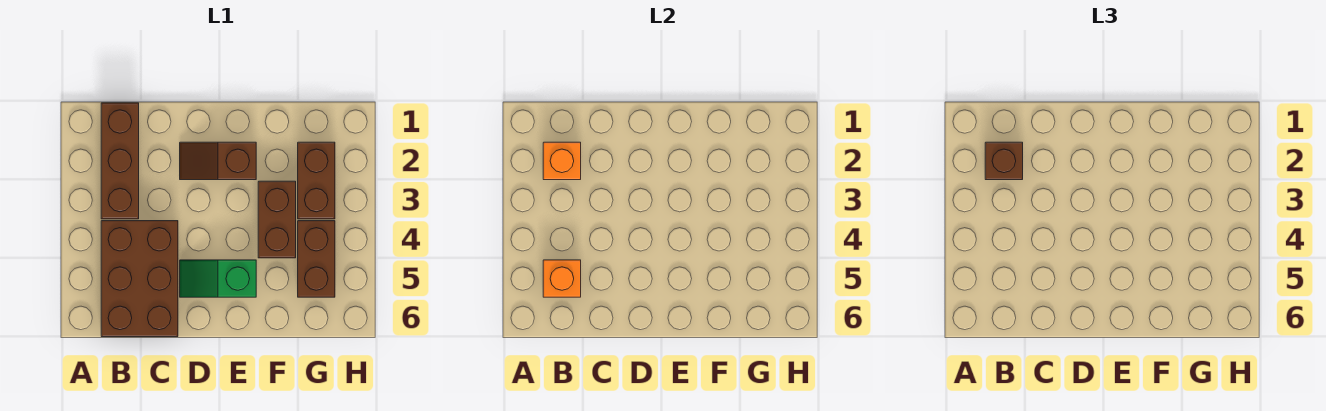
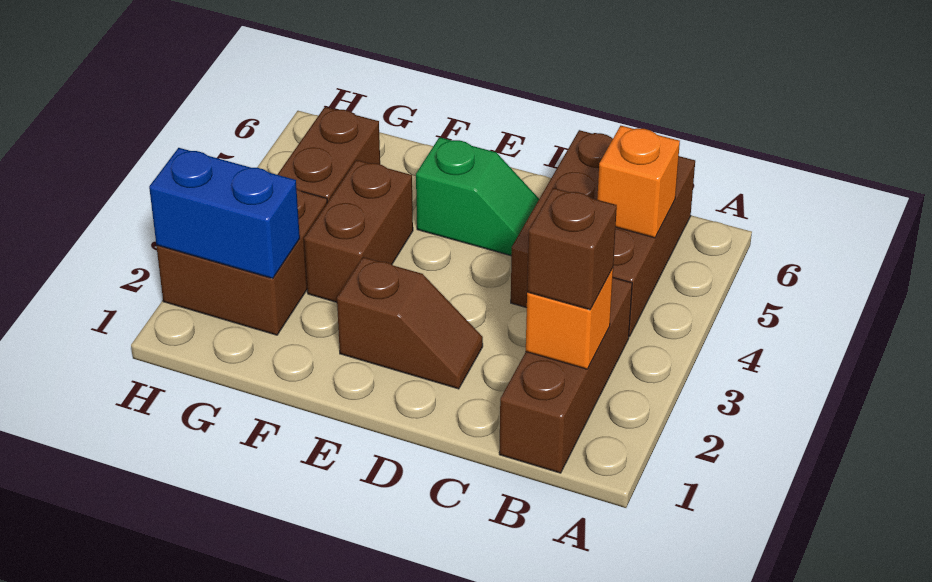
brown brick G2:G3 level 1 -> brown brick G2:H3 level 1
none -> blue brick G2:H2 level 2

